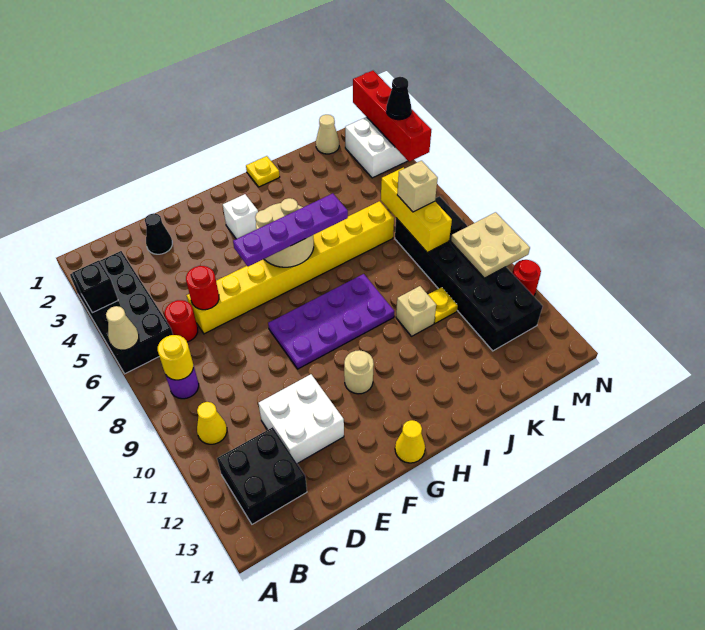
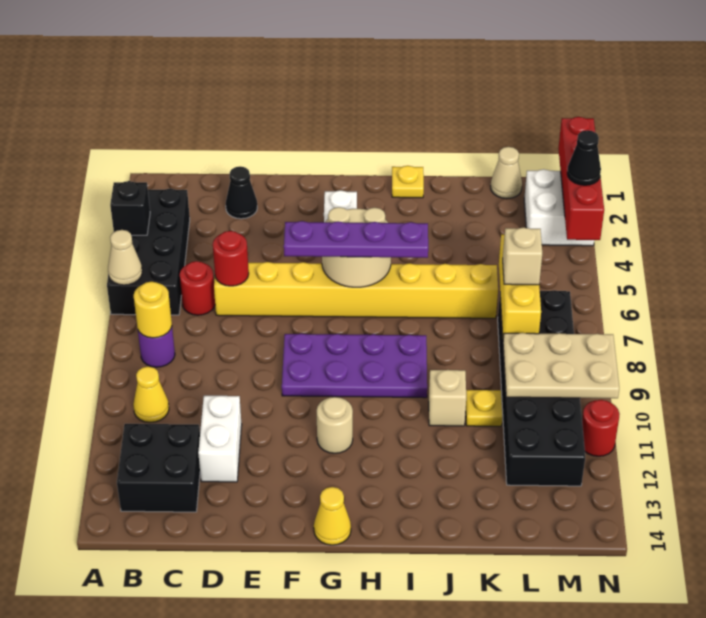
white brick D11:E12 level 1 -> white brick D11:D12 level 1
tan plate M9:N10 level 2 -> tan plate L9:N10 level 2

